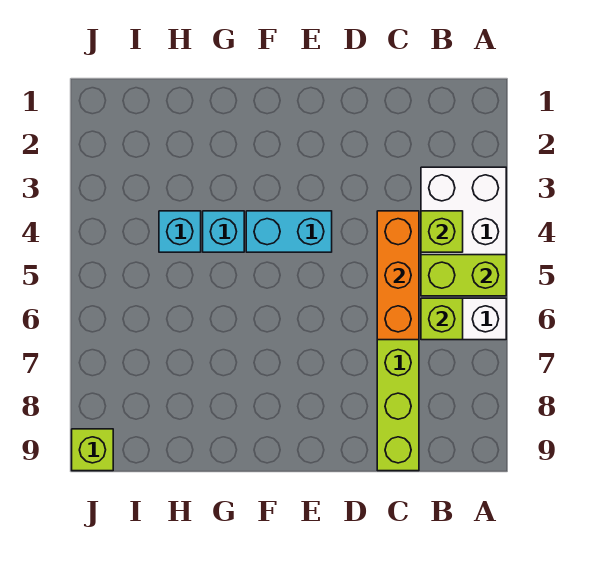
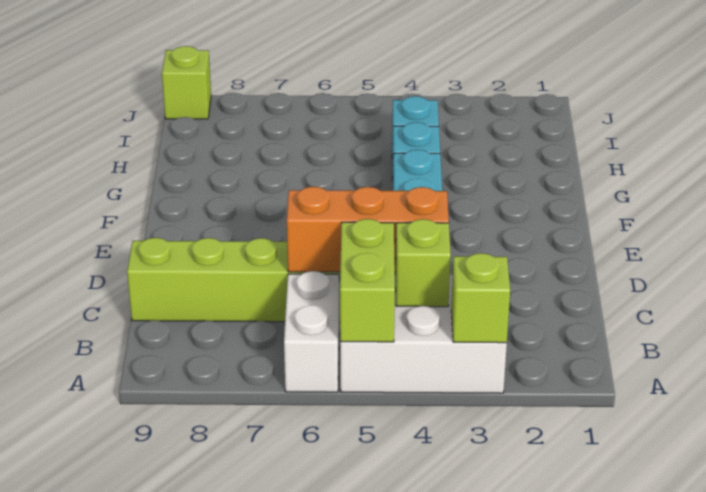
lime brick B6 level 2 -> lime brick A3 level 2

